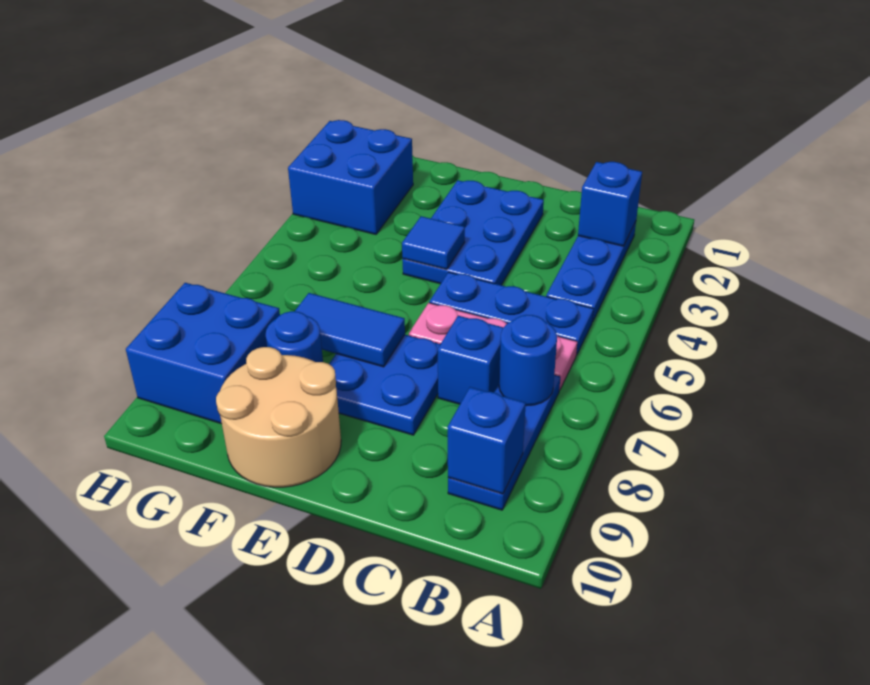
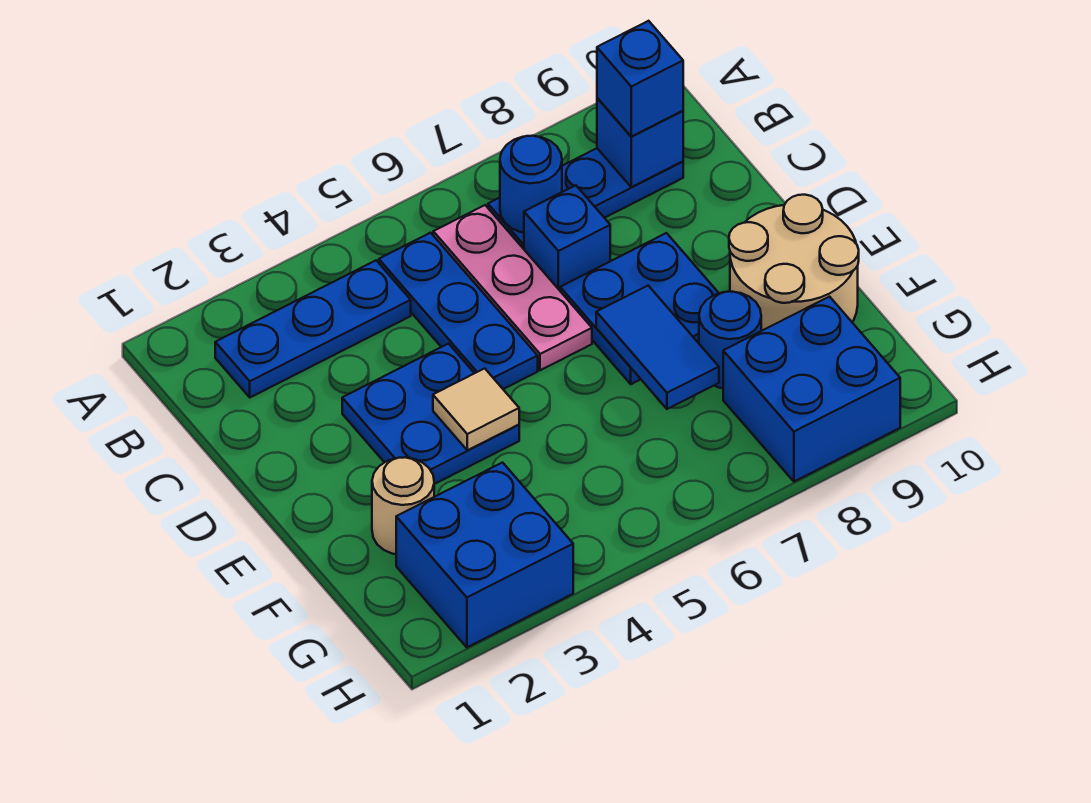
blue brick B2 level 2 -> blue brick B9 level 3
blue plate D2:E4 level 1 -> blue plate D3:E4 level 1
blue tile E4 level 2 -> tan tile E4 level 2
none -> tan round brick F2 level 1

